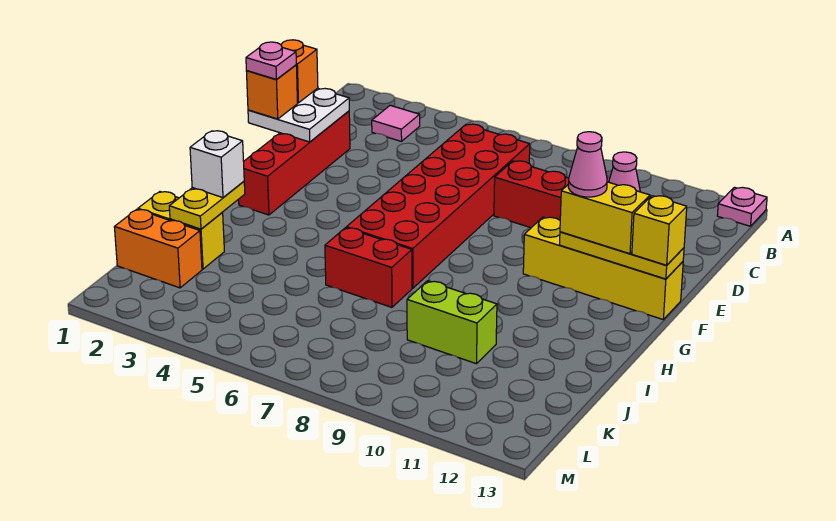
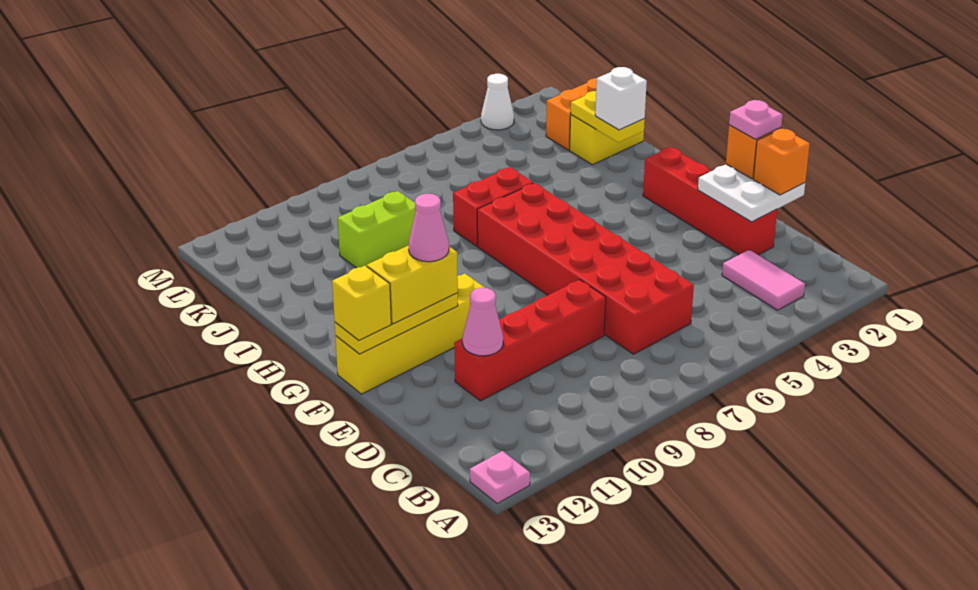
pink tile B3 level 1 -> pink tile B3:C3 level 1
none -> white cone M3 level 1

